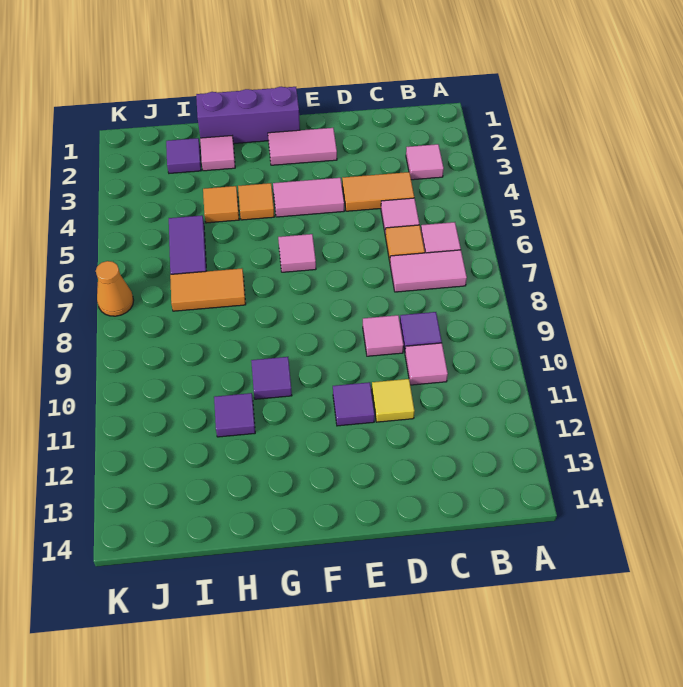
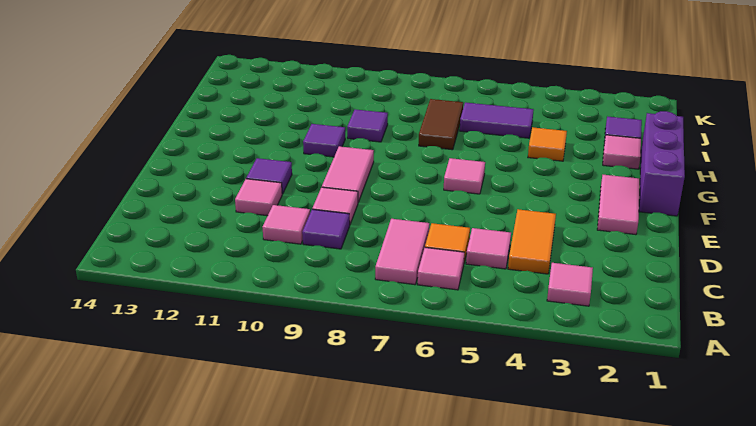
yellow tile D11 level 1 -> pink tile D11 level 1
pink tile E4:F4 level 1 -> pink tile E9:F9 level 1
orange tile G4 level 1 -> none
orange tile H7:I7 level 1 -> brown tile H7:I7 level 1
purple tile H11 level 1 -> purple tile H9 level 1
orange cone K7 level 1 -> none

